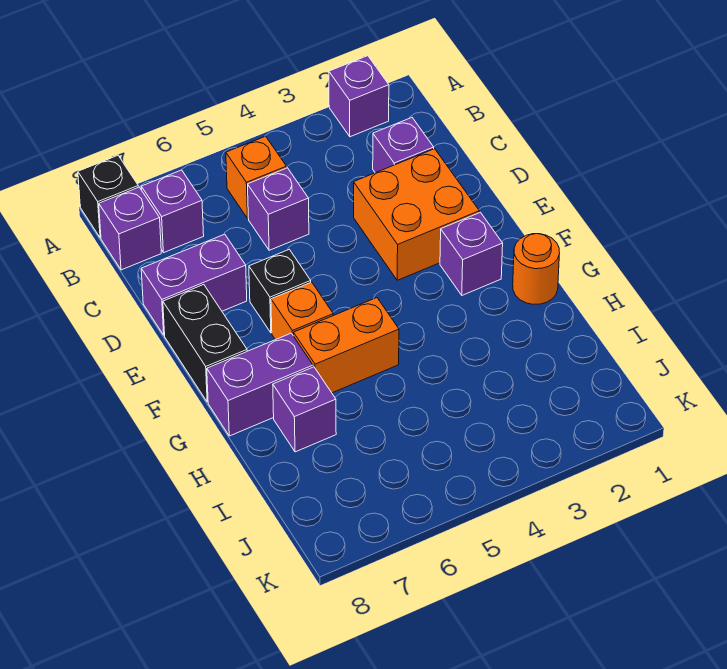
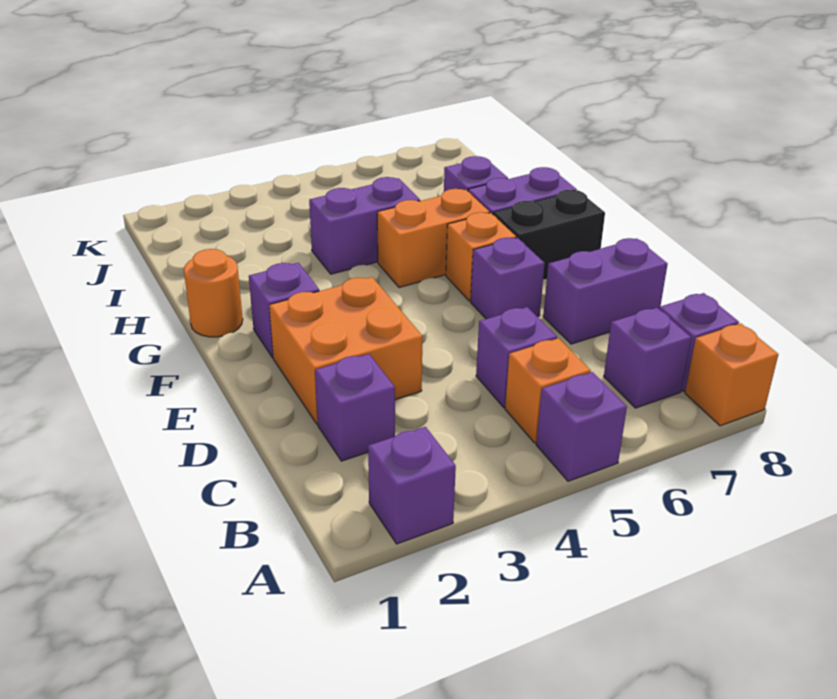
none -> purple brick A5 level 1
black brick A8 level 1 -> orange brick A8 level 1
black brick E6 level 1 -> purple brick E6 level 1
black brick E8:F8 level 1 -> black brick F7:F8 level 1
none -> purple brick H4:H5 level 1

